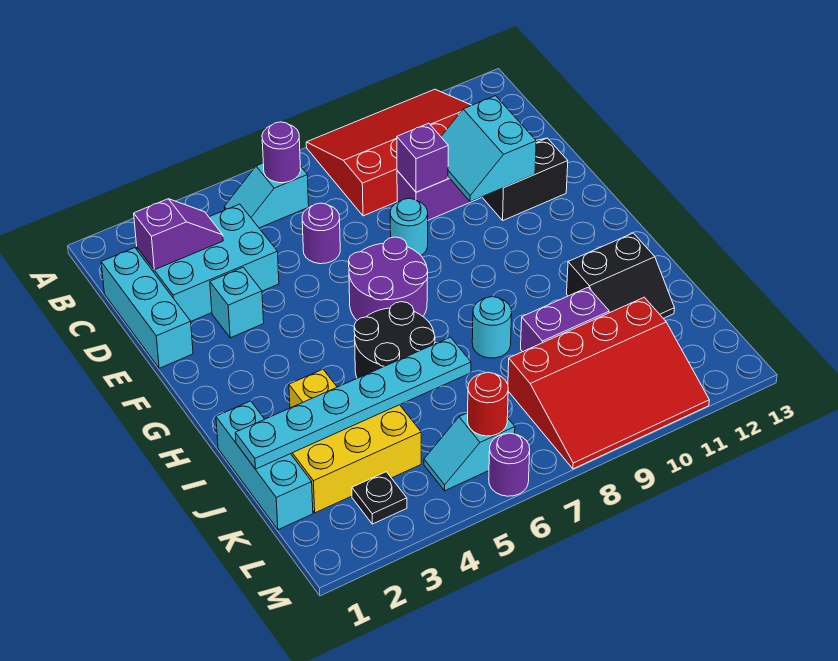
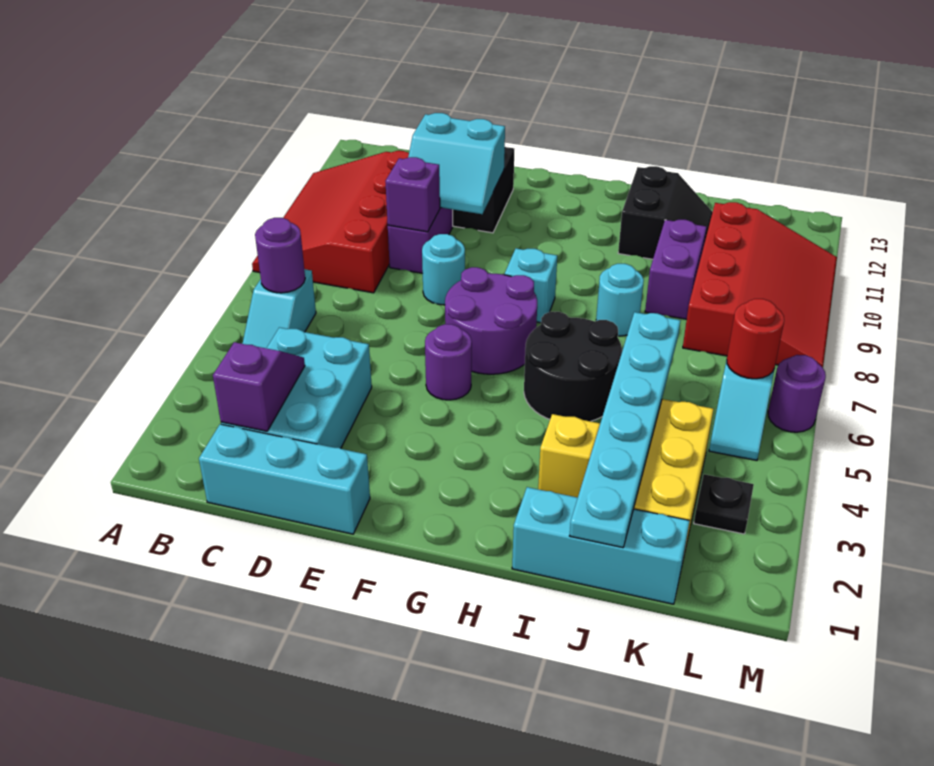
purple round brick D6 level 1 -> purple round brick F5 level 1
cyan brick E3 level 1 -> cyan brick G8 level 1

